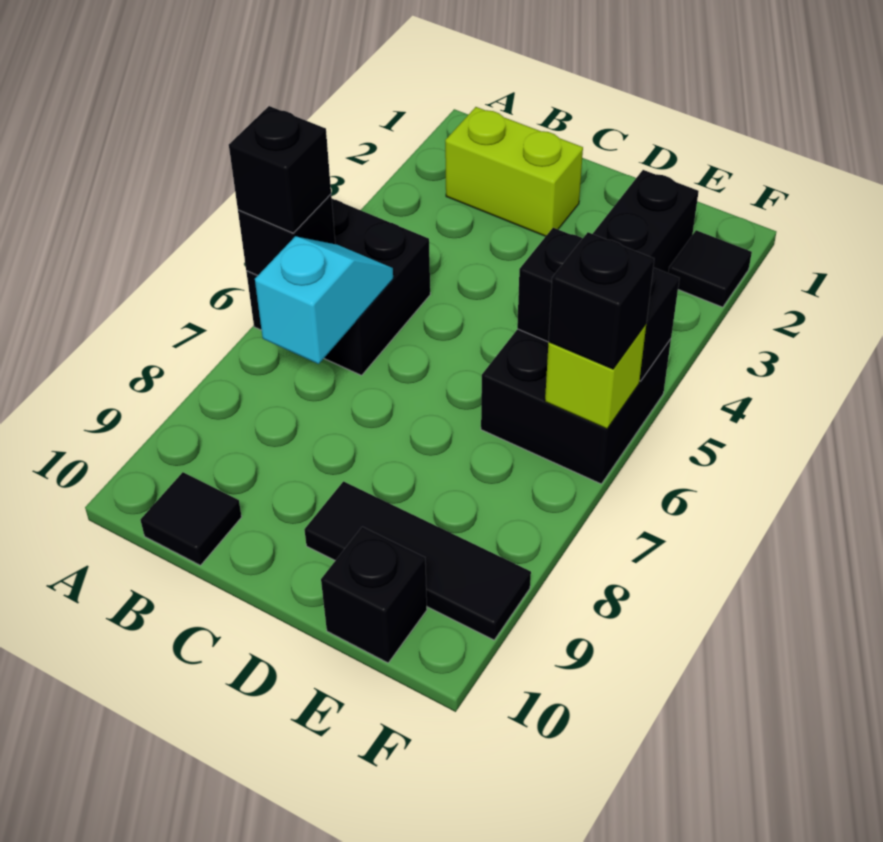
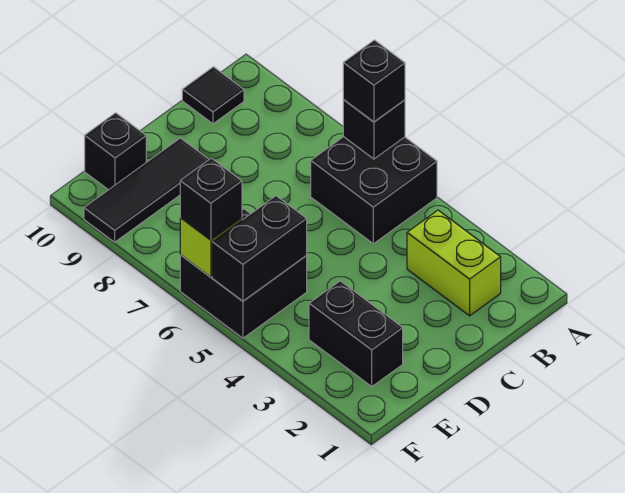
lime brick B2:C2 level 1 -> lime brick B2:B3 level 1
cyan slope B6:B7 level 2 top 7 -> none
black tile F2 level 1 -> none

